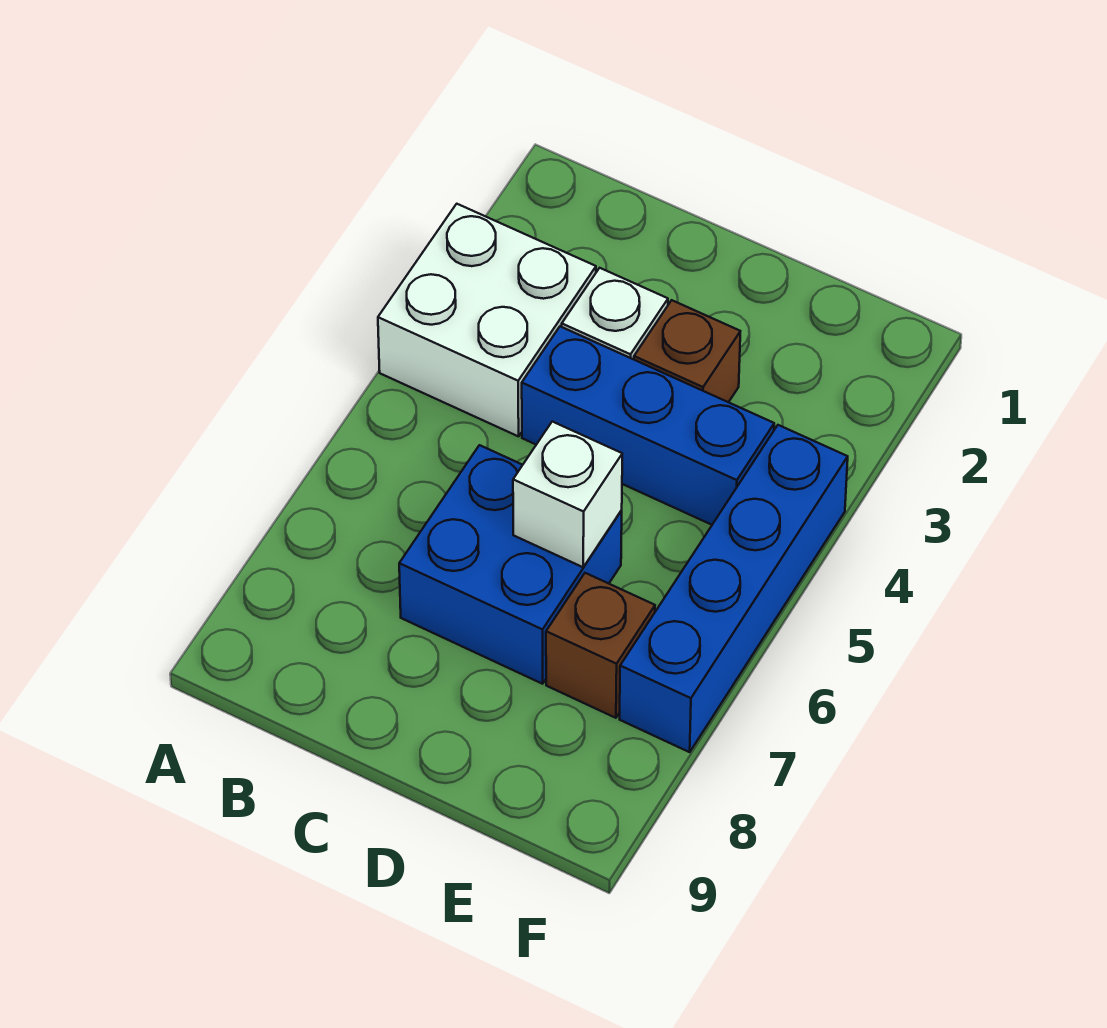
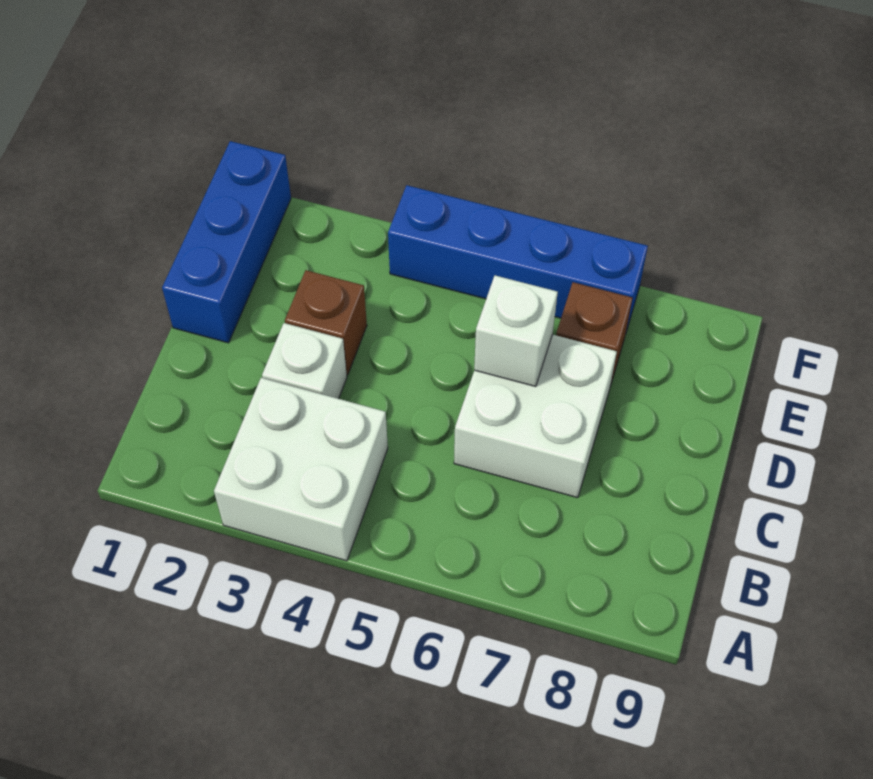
blue brick C4:E4 level 1 -> blue brick D1:F1 level 1
blue brick C6:D7 level 1 -> white brick C6:D7 level 1

